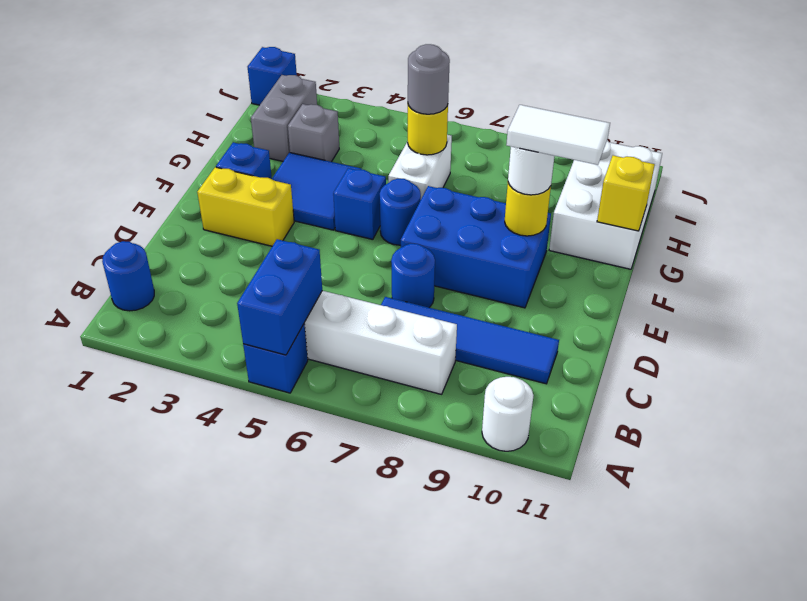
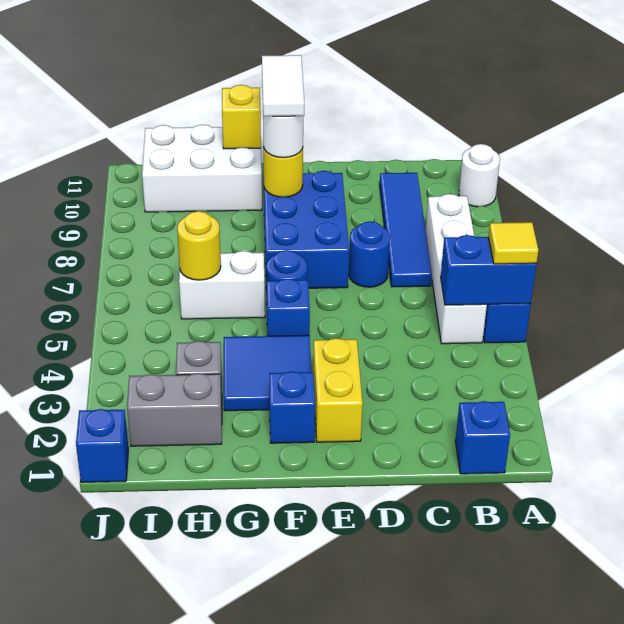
none -> yellow tile A5 level 3
blue round brick B1 level 1 -> blue brick B1 level 1
grey round brick H6 level 3 -> none

